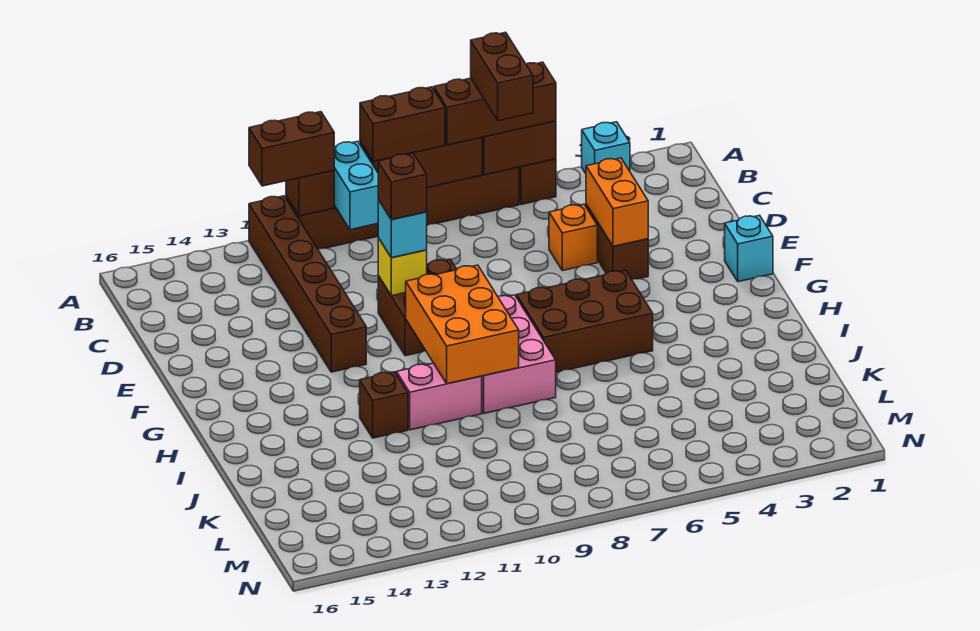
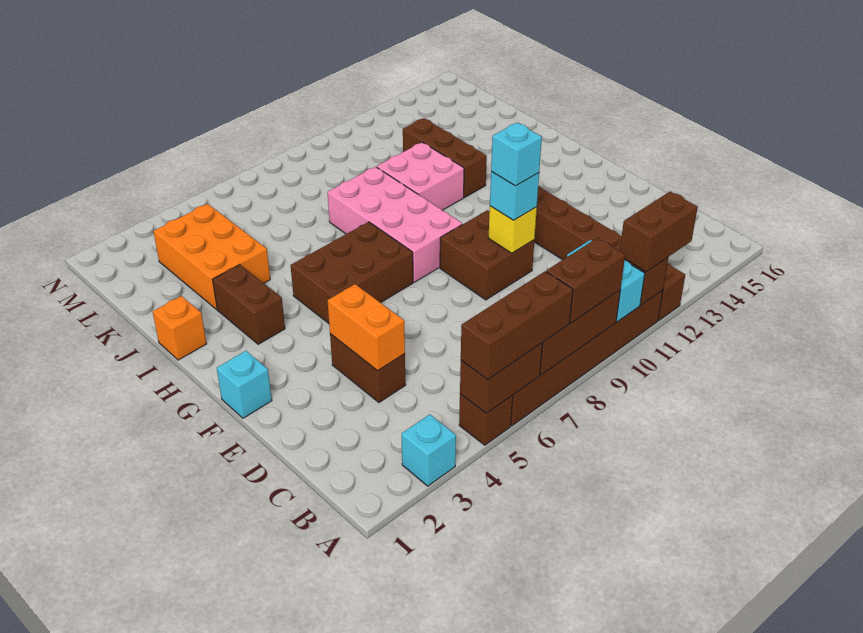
brown brick A6:B6 level 4 -> brown brick H3:I3 level 1
orange brick D5 level 1 -> orange brick I1 level 1
brown brick E10 level 4 -> cyan brick E10 level 4
pink brick G8:I9 level 1 -> pink brick G8:J9 level 1
orange brick G9:I10 level 2 -> orange brick J3:L4 level 1
pink brick I10:I11 level 1 -> pink brick I10:J11 level 1
brown brick I12 level 1 -> brown brick I12:K12 level 1

